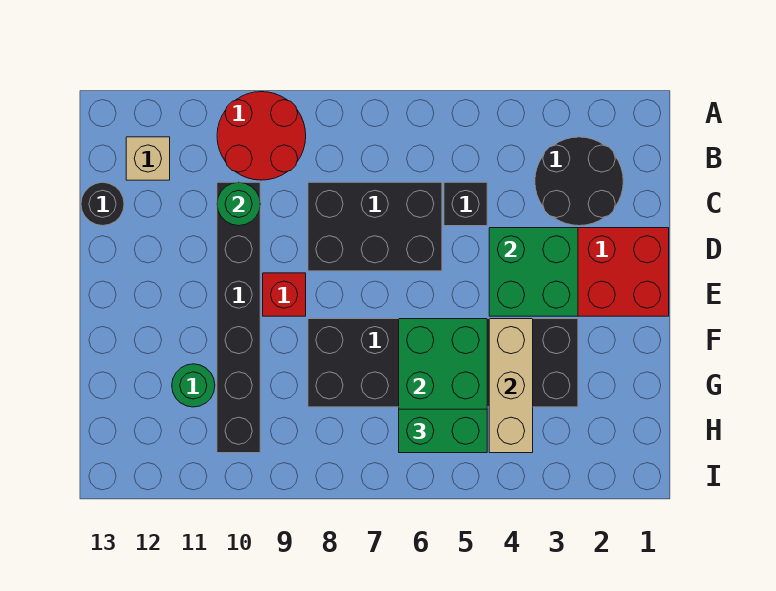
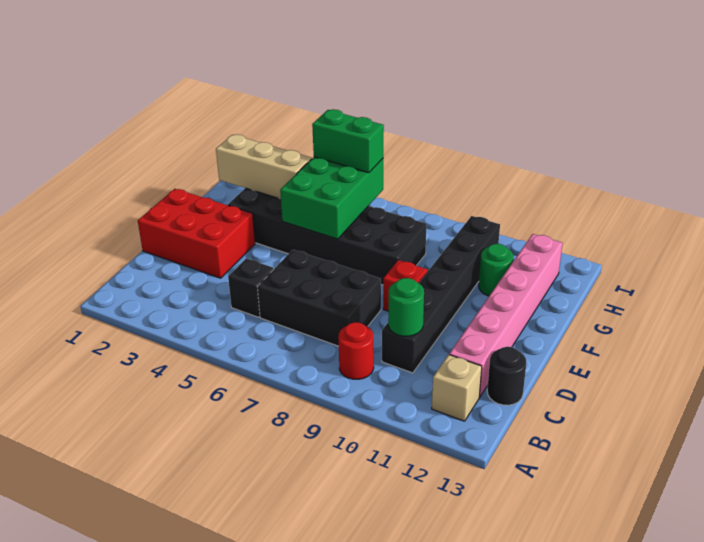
red round brick A9:B10 level 1 -> red round brick B9 level 1
black round brick B2:C3 level 1 -> none
none -> pink brick C12:H12 level 1
green brick D3:E4 level 2 -> none
tan brick F4:H4 level 2 -> tan brick G2:G4 level 2

